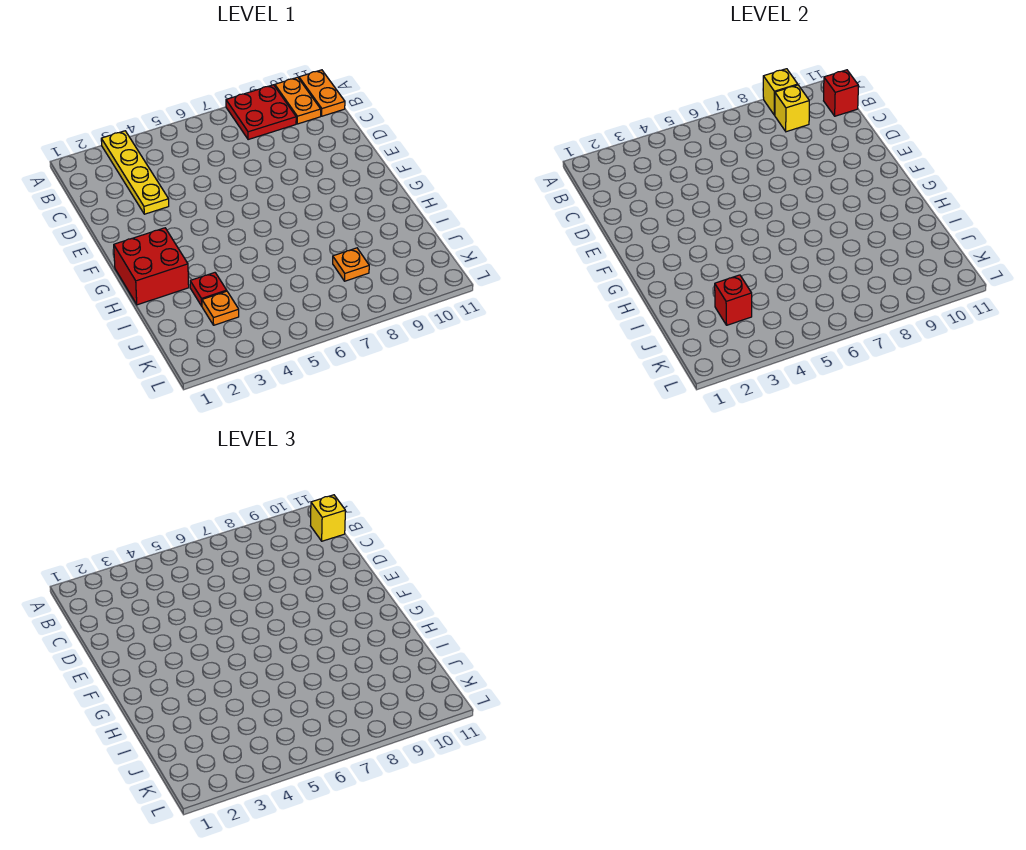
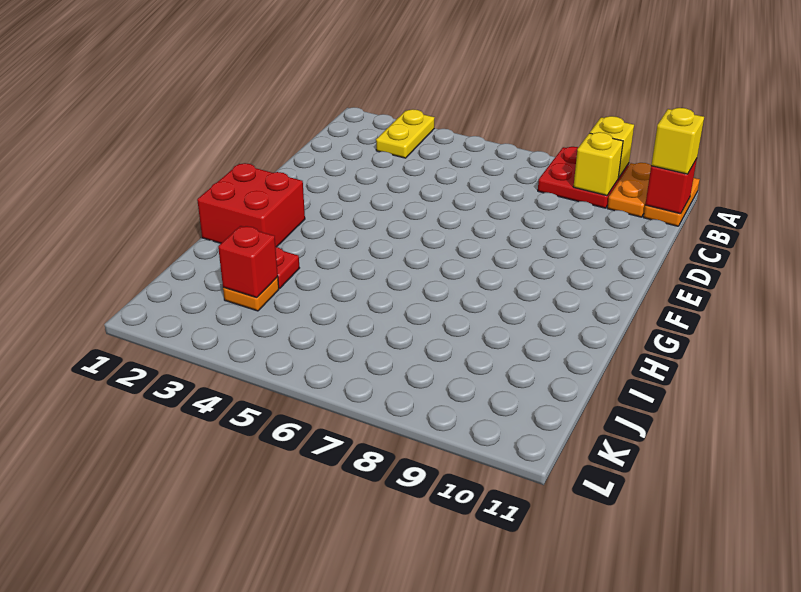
yellow plate A3:D3 level 1 -> yellow plate A3:B3 level 1
orange plate J8 level 1 -> none

